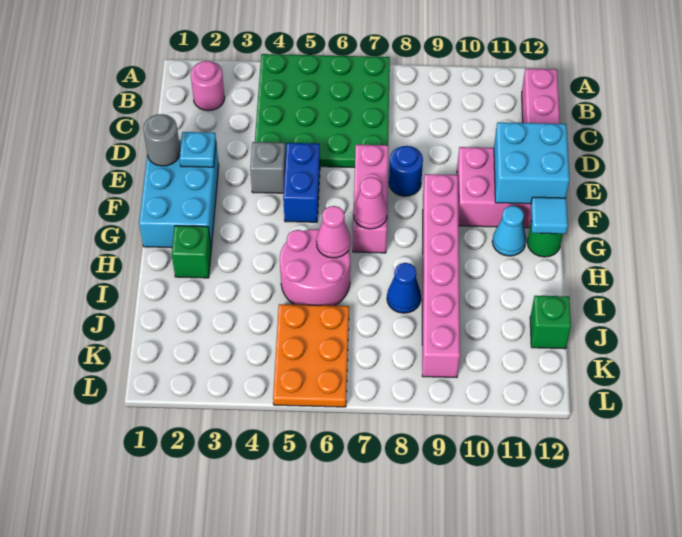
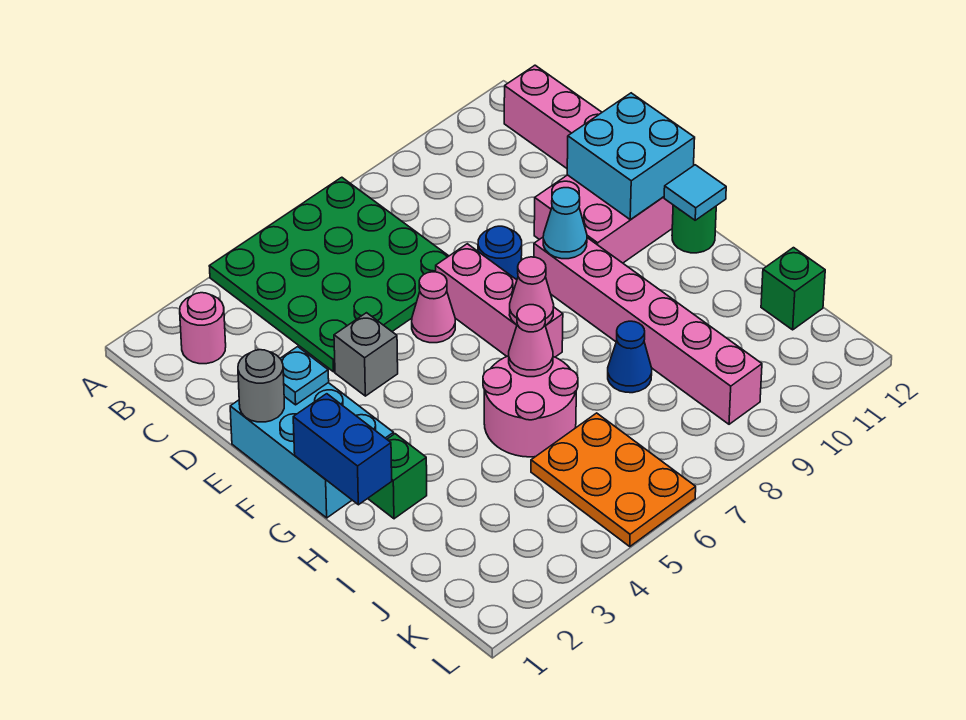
blue brick E5:F5 level 1 -> blue brick G1:H1 level 2
none -> pink cone E6 level 1
cyan cone G11 level 1 -> cyan cone F9 level 2

